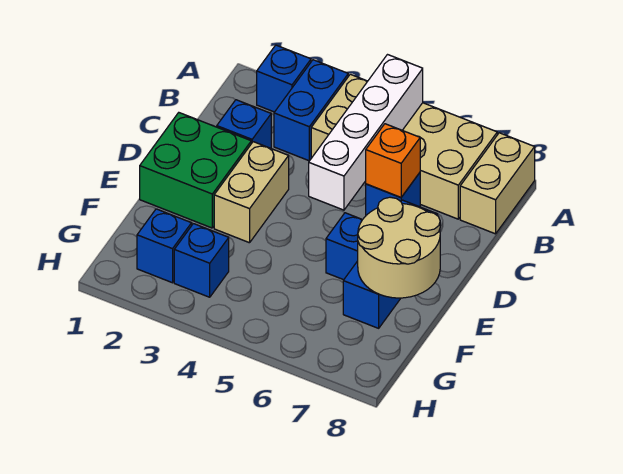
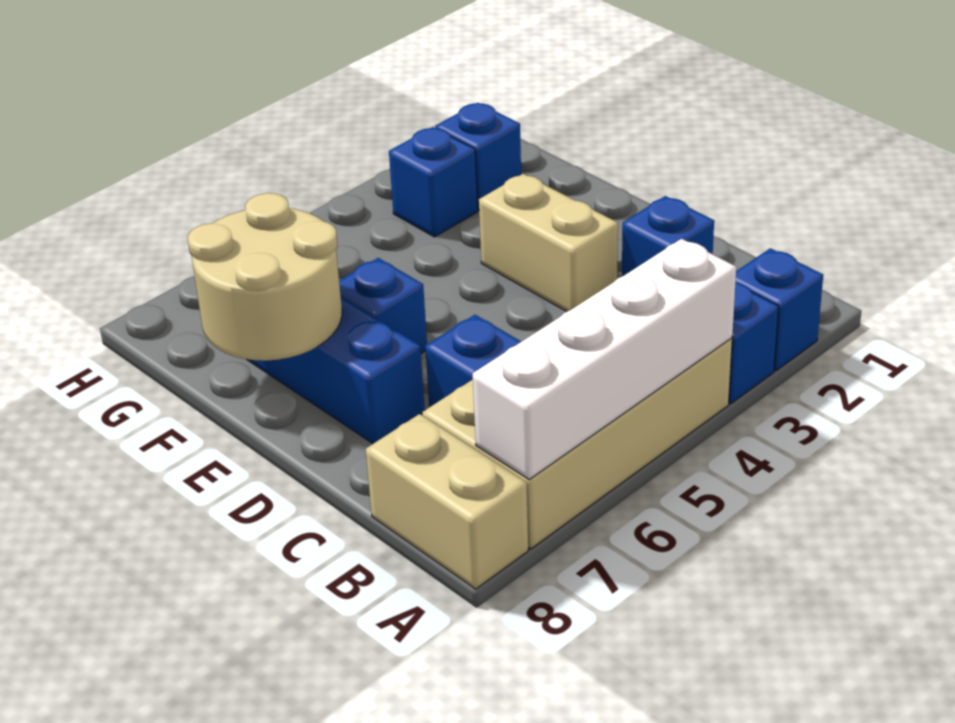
white brick A5:D5 level 2 -> white brick A4:A7 level 2
orange brick C6 level 2 -> none
green brick D1:E2 level 1 -> none

